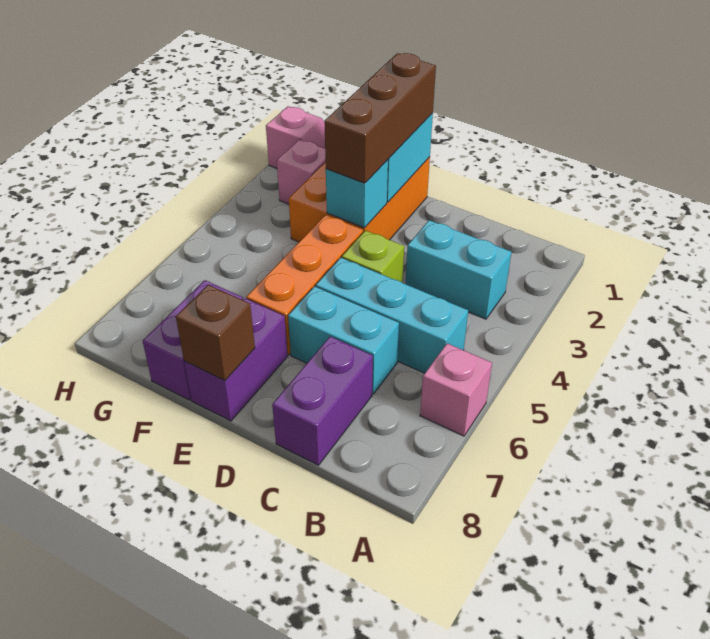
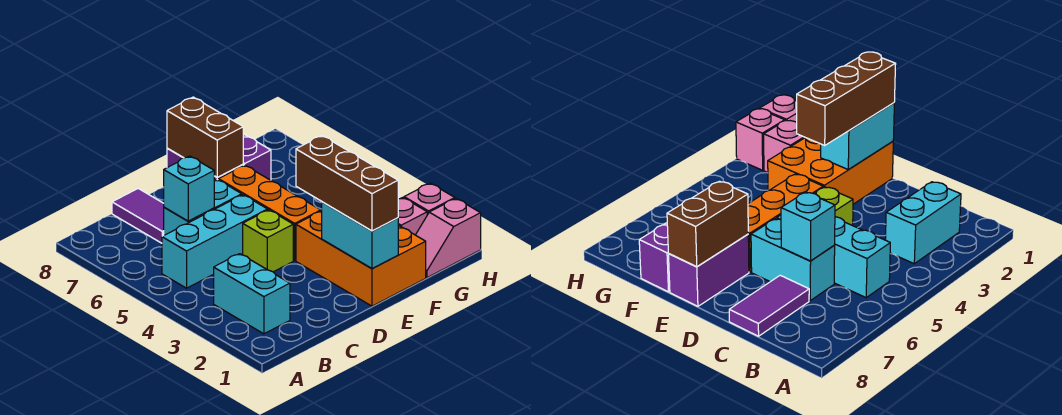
pink brick A6 level 1 -> pink brick H2 level 1
cyan brick B3:C3 level 1 -> cyan brick B2:B3 level 1
purple brick C7:C8 level 1 -> purple tile C7:C8 level 1
cyan brick E3 level 2 -> cyan brick C6 level 2
brown brick E8 level 2 -> brown brick E7:E8 level 2

